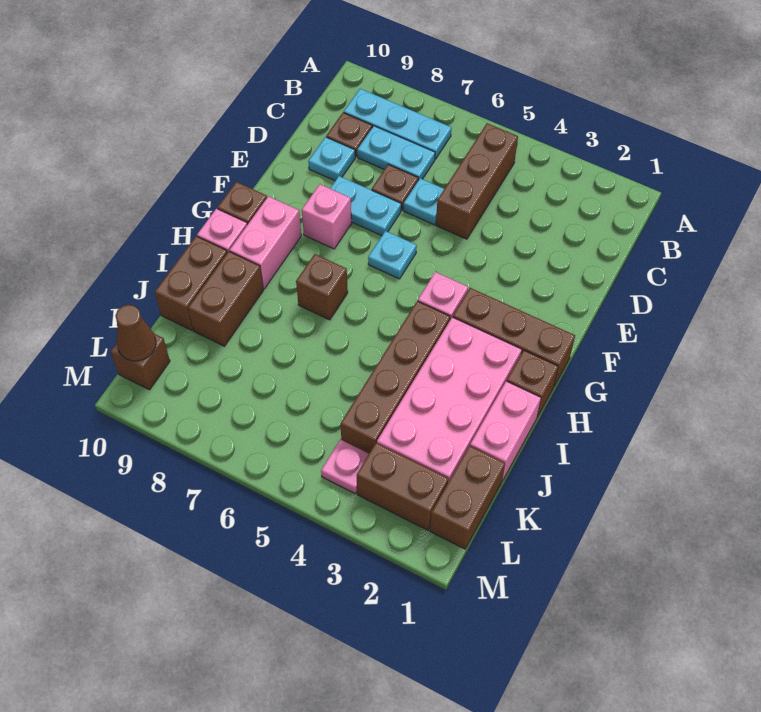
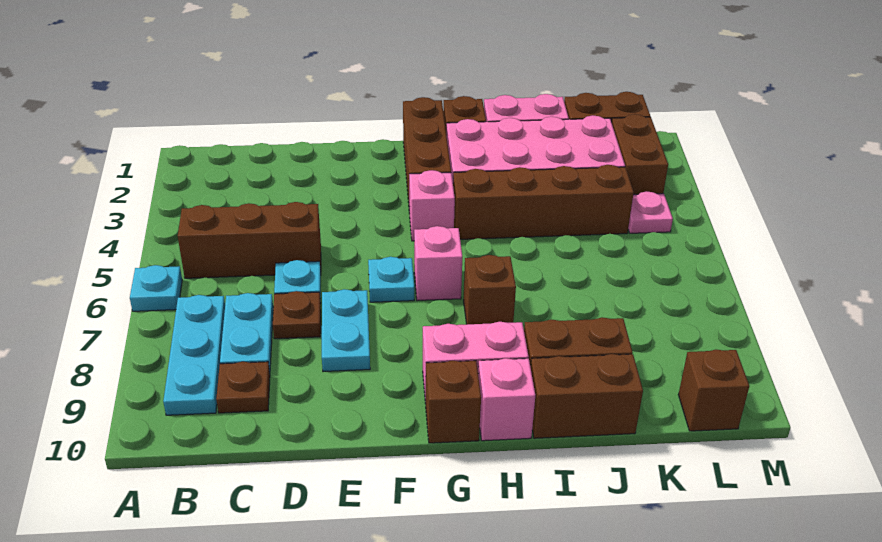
cyan plate D9 level 1 -> cyan plate A6 level 1
pink brick F8 level 1 -> pink brick G6 level 1
brown cone L10 level 2 -> none

